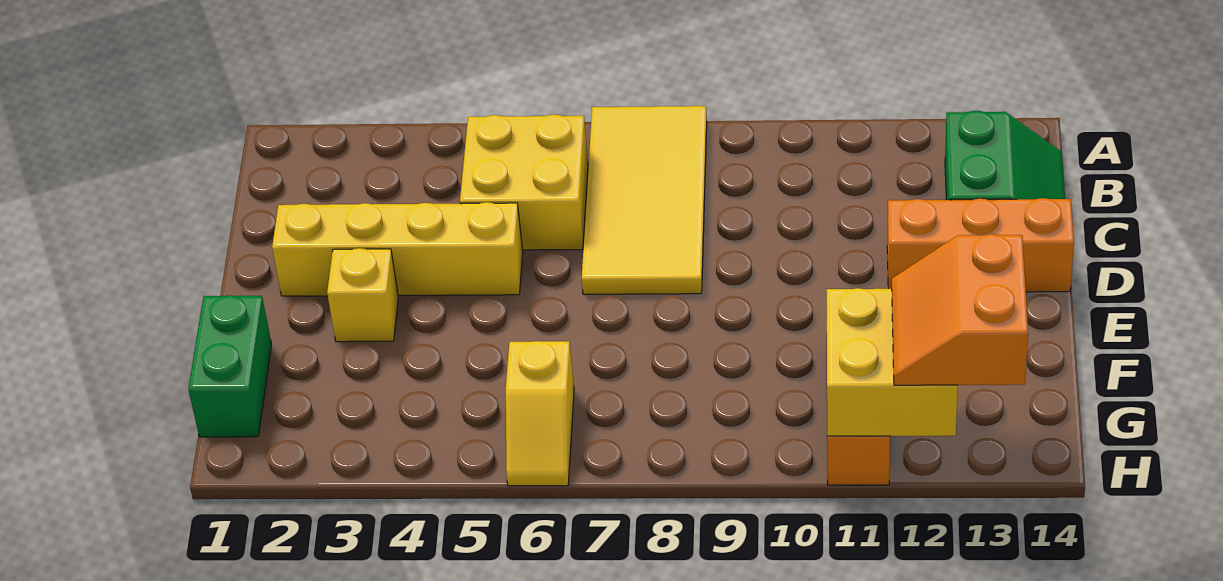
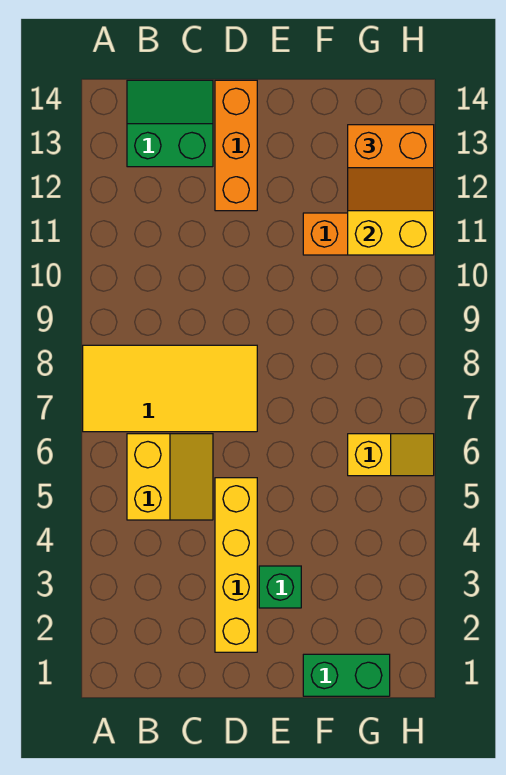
yellow brick B5:C6 level 1 -> yellow slope B5:C6 level 1 top B
yellow brick E3 level 1 -> green brick E3 level 1

